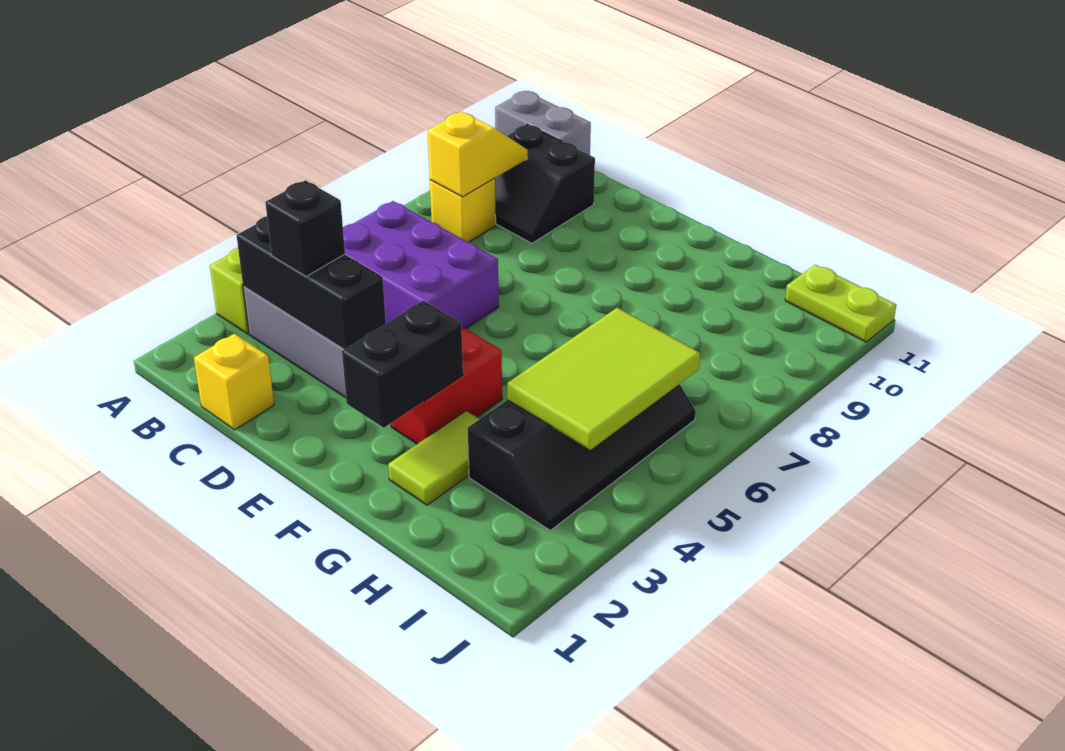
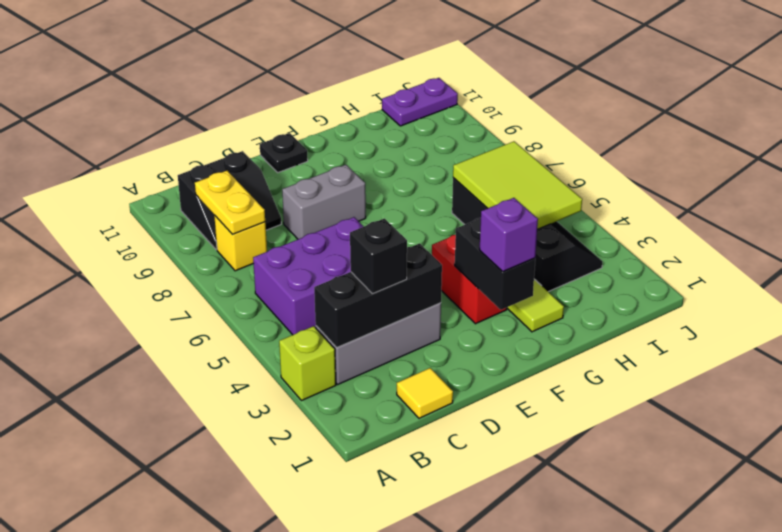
grey brick A11:B11 level 1 -> grey brick D8:E8 level 1
yellow slope B8:B9 level 2 top 8 -> yellow plate B8:B9 level 2
yellow brick C1 level 1 -> yellow tile C1 level 1
none -> black plate E11 level 1
none -> purple brick F2 level 3
lime plate I11:J11 level 1 -> purple plate I11:J11 level 1

